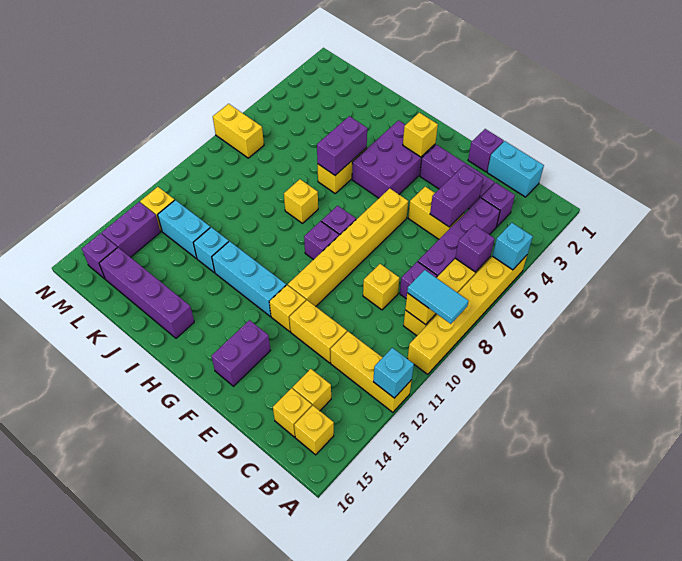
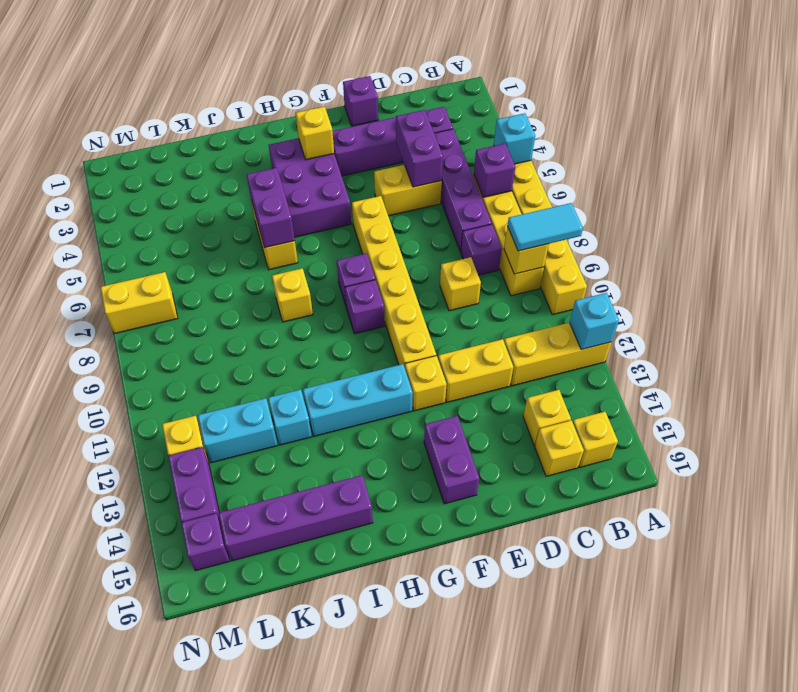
cyan brick C1:D1 level 1 -> none

